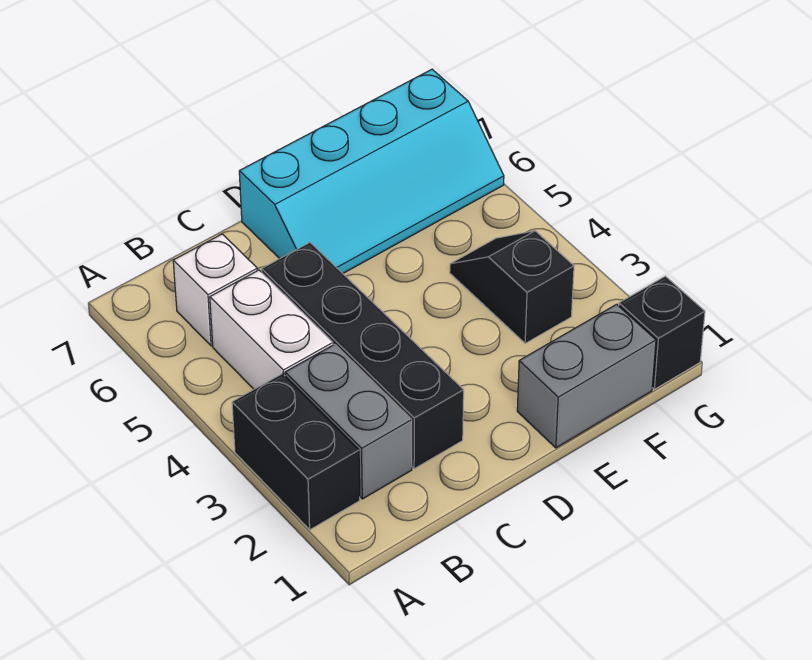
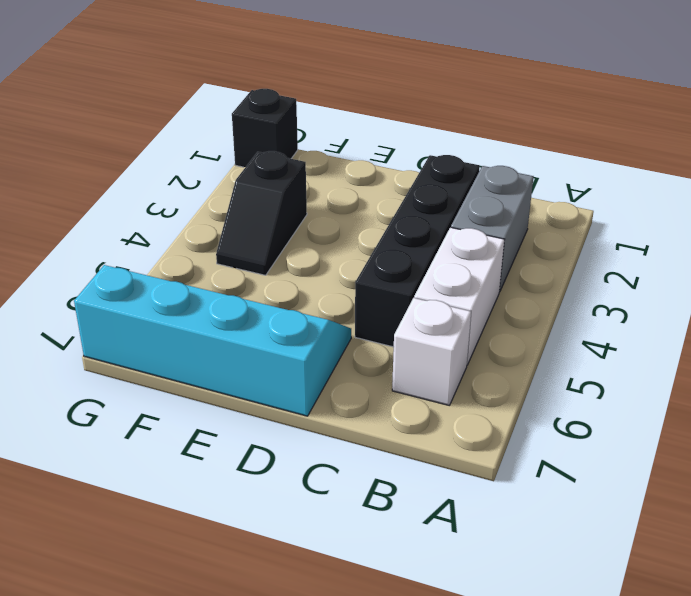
black brick A2:A3 level 1 -> none
grey brick E1:F1 level 1 -> none

